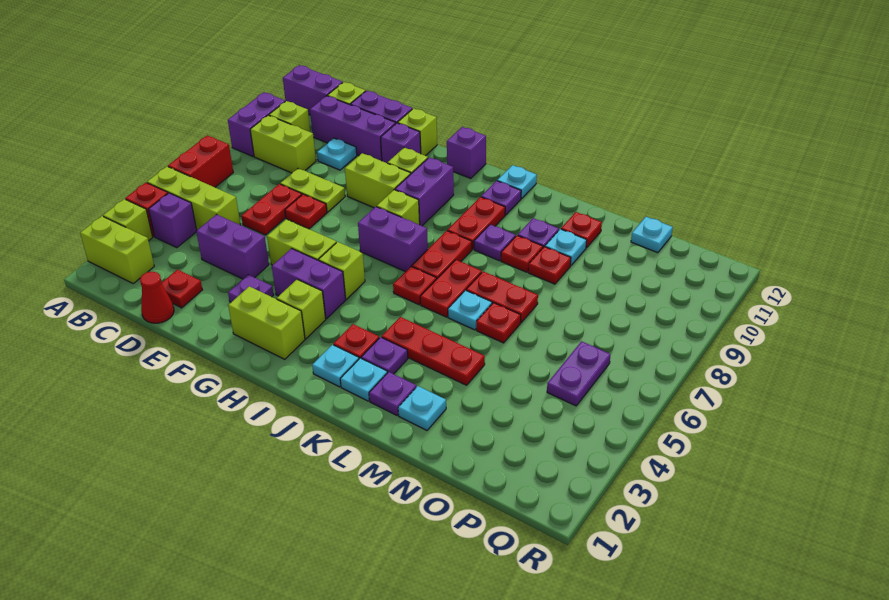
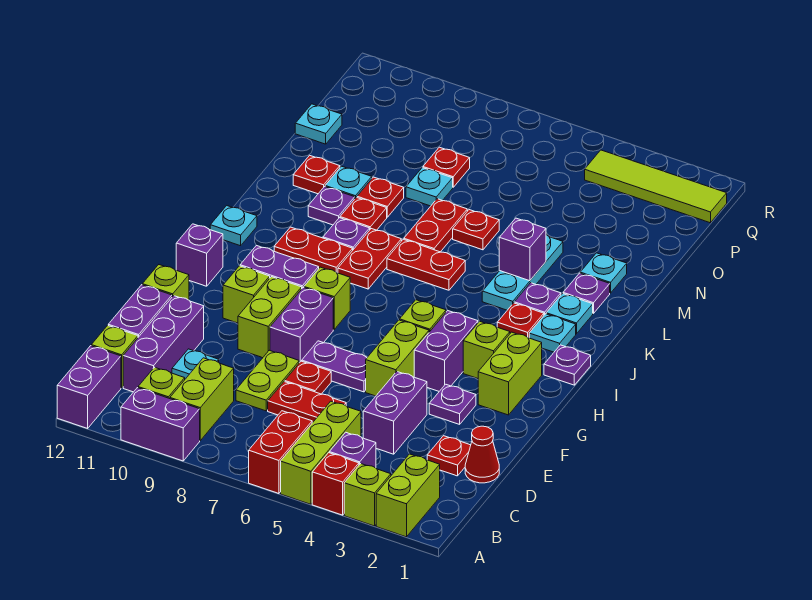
red brick A6:A7 level 1 -> red brick A6:B6 level 1
purple brick F11 level 1 -> purple brick L4 level 2
purple brick H7:I7 level 1 -> purple brick F8:G8 level 1
red plate J6 level 1 -> red plate O8 level 1
red plate J7:J8 level 1 -> red plate J8:K8 level 1
purple plate J11 level 1 -> purple plate I1 level 1
red plate K4:M4 level 1 -> cyan plate K4:M4 level 1
cyan plate L6 level 1 -> cyan plate N8 level 1
purple plate P5:P6 level 1 -> purple plate F6:F7 level 1
none -> lime tile Q1:Q4 level 1

